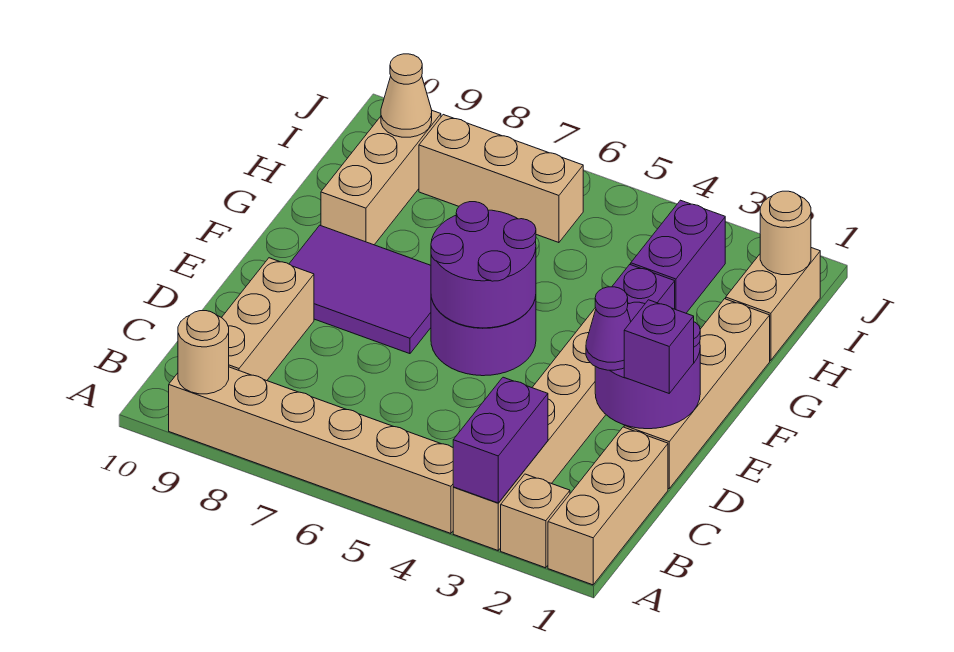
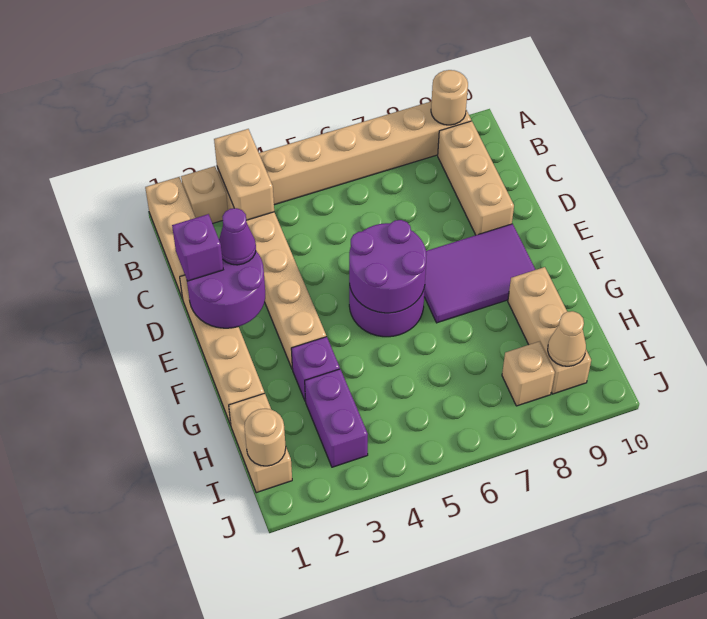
purple brick A3:B3 level 2 -> tan brick A3:B3 level 2
tan brick I6:I8 level 1 -> tan brick I8 level 1

